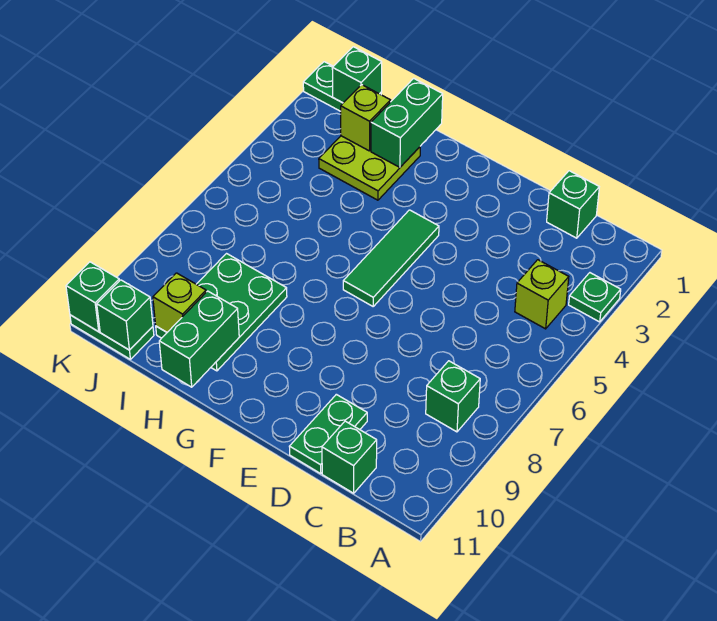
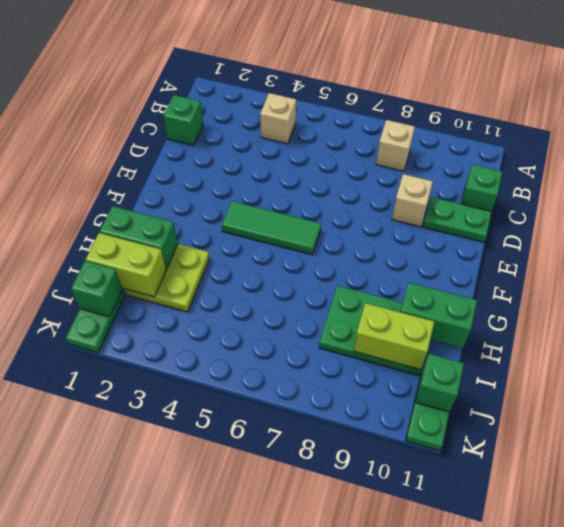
green plate A3 level 1 -> none
lime brick B4 level 1 -> tan brick B4 level 1
green brick B8 level 1 -> tan brick B8 level 1
none -> tan brick D9 level 1
lime brick I2 level 2 -> lime brick I1:I2 level 2
lime brick I10 level 2 -> lime brick I9:I10 level 2
green brick K11 level 2 -> none

